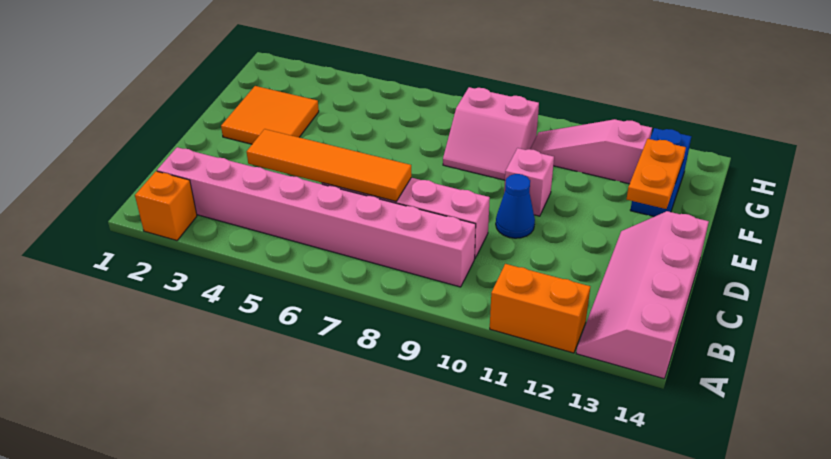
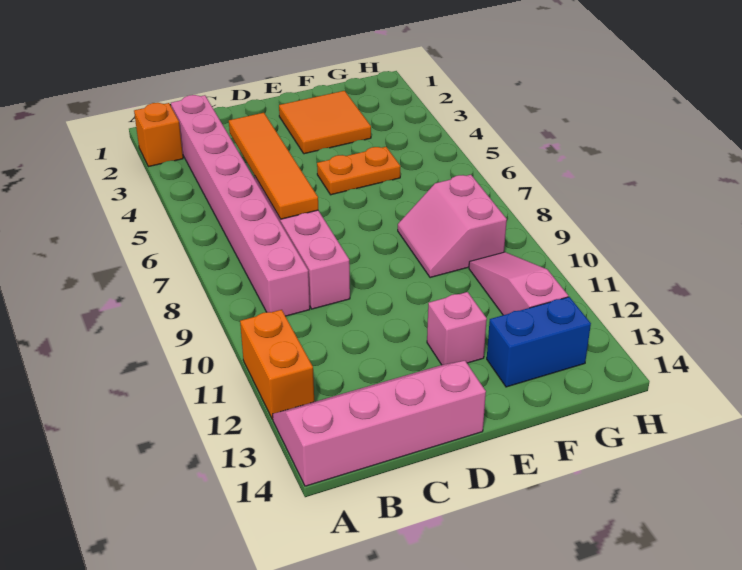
blue cone D10 level 1 -> none
pink brick E10 level 1 -> pink brick E12 level 1
orange plate E13:F13 level 2 -> orange plate E5:F5 level 1

